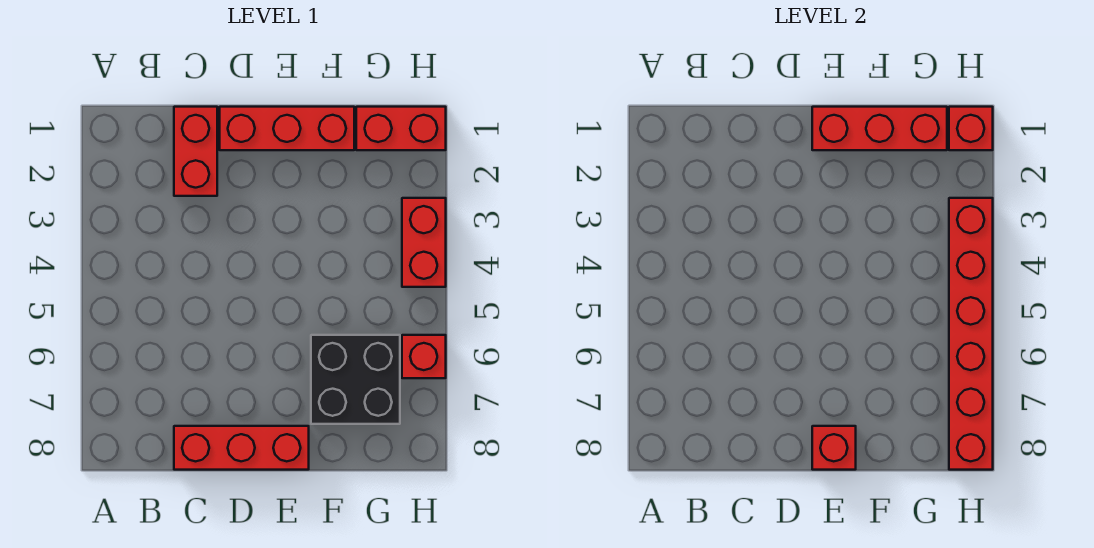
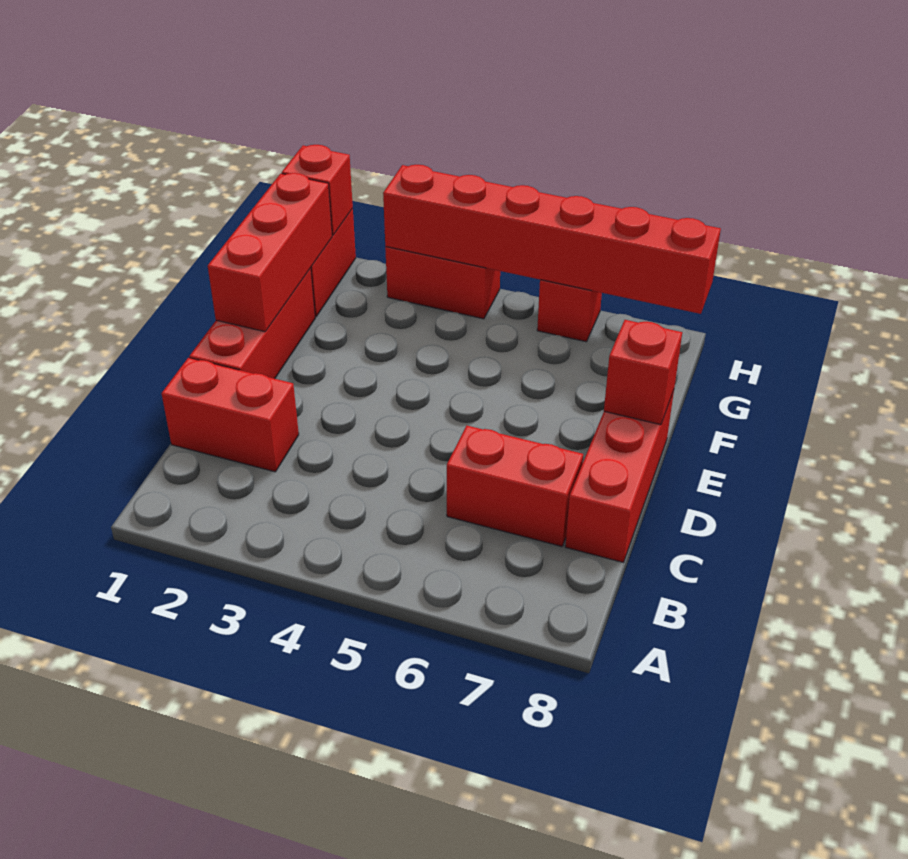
none -> red brick C6:C7 level 1
black brick F6:G7 level 1 -> none

